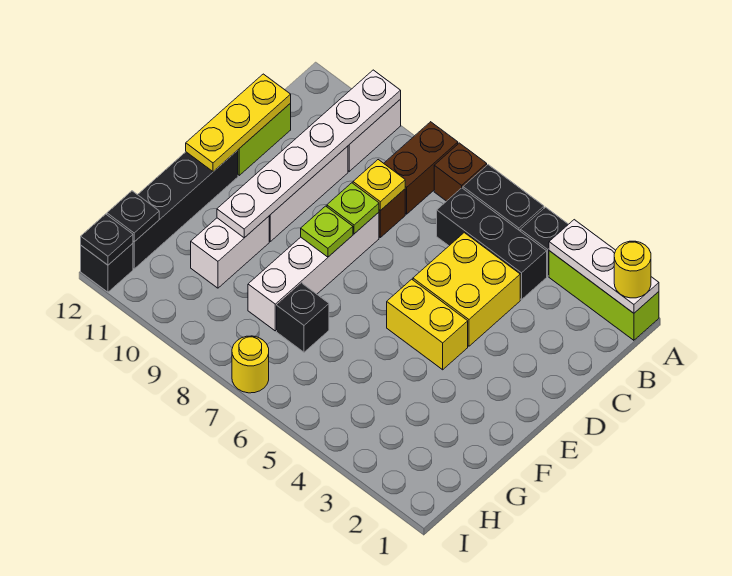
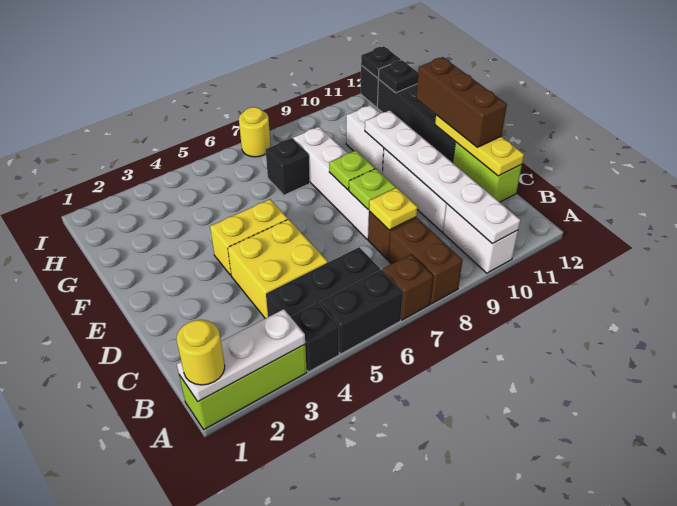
none -> brown brick D12:F12 level 3

